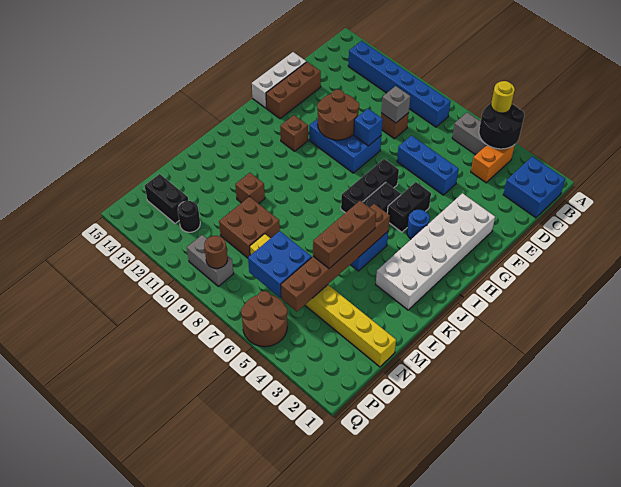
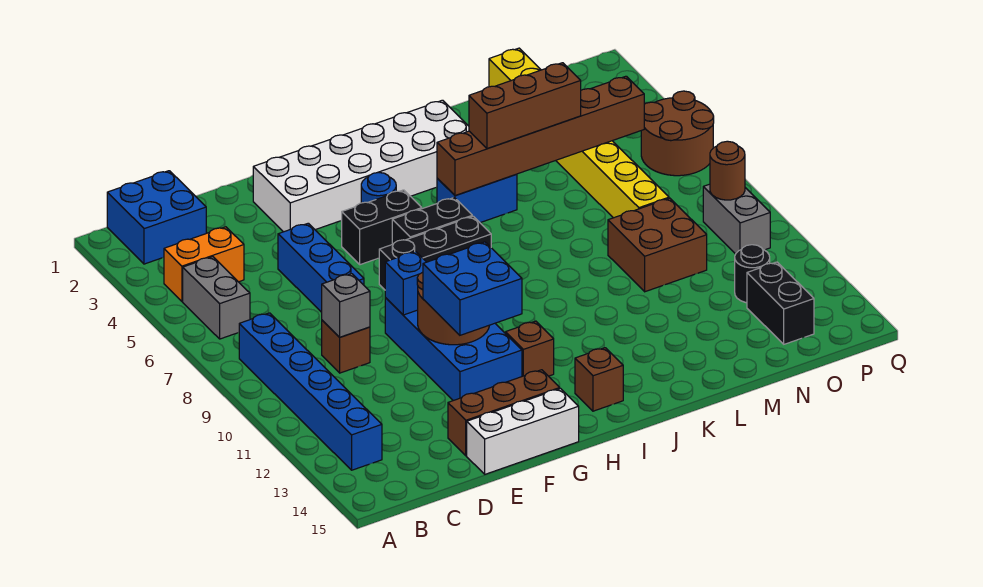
black round brick A4:B5 level 2 -> none
yellow round brick A5 level 3 -> none
blue brick F9:G11 level 1 -> blue brick F9:G12 level 1
brown brick L11 level 1 -> brown brick I14 level 1
blue brick N6:O7 level 2 -> blue brick F11:G12 level 3

